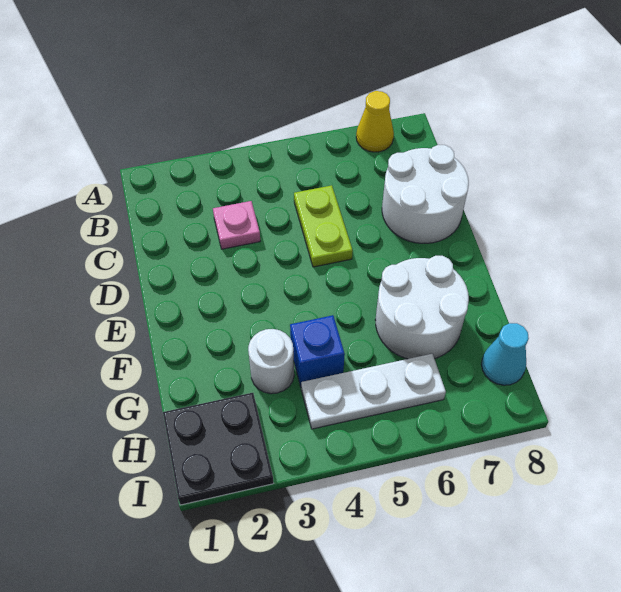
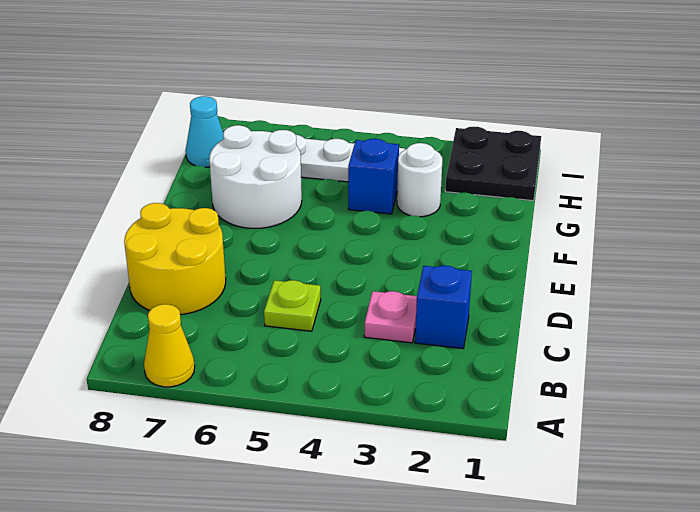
none -> blue brick C2 level 1
lime plate C5:D5 level 1 -> lime plate C5 level 1
white round brick C7:D8 level 1 -> yellow round brick C7:D8 level 1

